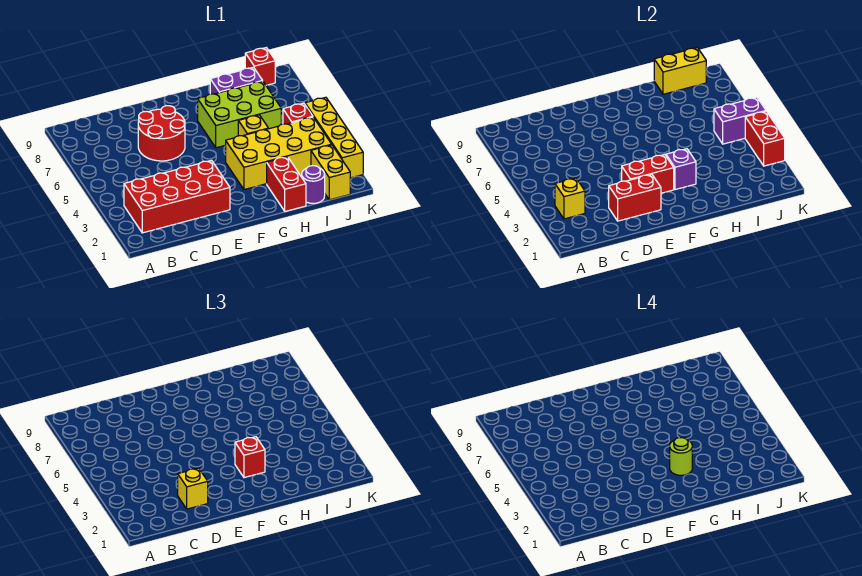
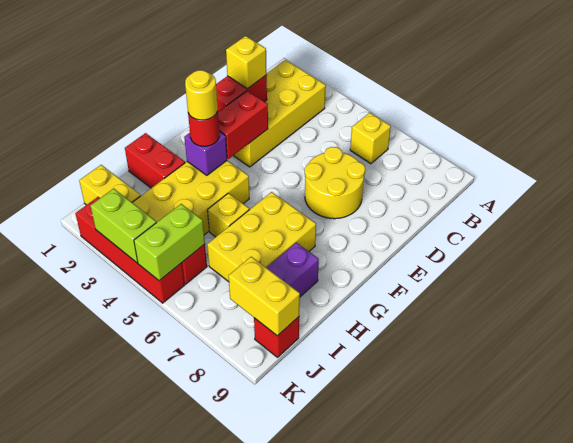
red brick B2:E3 level 1 -> yellow brick B2:E3 level 1
yellow brick B3 level 2 -> yellow brick B6 level 1
red round brick D6:E7 level 1 -> yellow round brick D6:E7 level 1
red brick G3 level 3 -> red round brick G3 level 3
lime round brick G3 level 4 -> yellow round brick G3 level 4
lime brick G6:I7 level 1 -> yellow brick G6:I7 level 1
purple round brick I1 level 1 -> none
yellow brick I9:J9 level 2 -> yellow brick J8:J9 level 2
purple brick J5:K5 level 2 -> lime brick J5:K5 level 2
yellow brick K2:K5 level 1 -> red brick K2:K5 level 1
red brick K3:K4 level 2 -> lime brick K3:K4 level 2

